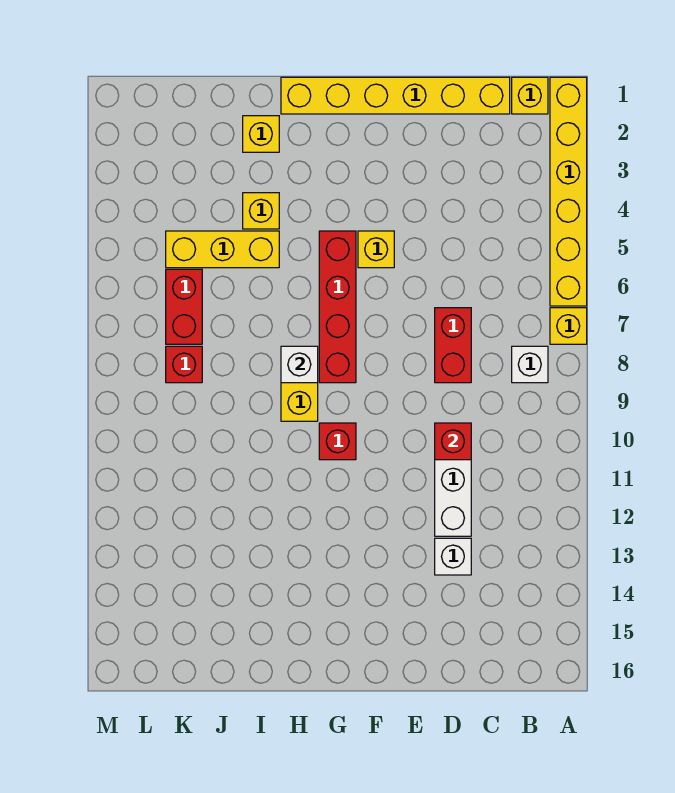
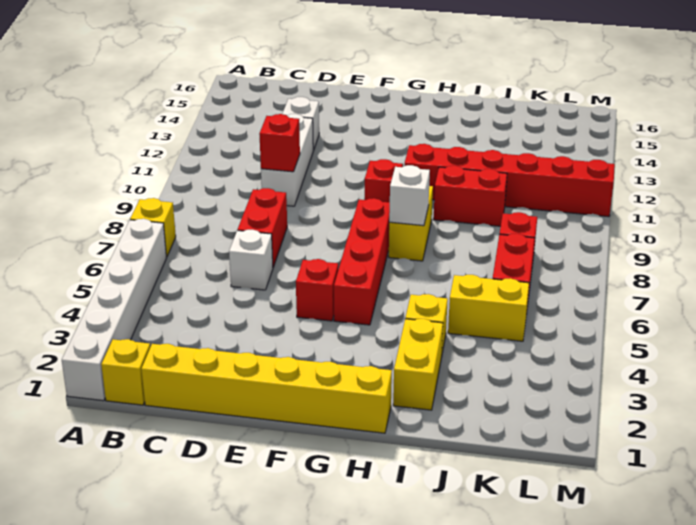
yellow brick A1:A6 level 1 -> white brick A1:A6 level 1
white brick B8 level 1 -> white brick D6 level 1
yellow brick F5 level 1 -> red brick F5 level 1
none -> red brick H11:M11 level 1
yellow brick I2 level 1 -> yellow brick I2:I3 level 1
yellow brick I5:K5 level 1 -> yellow brick J5:K5 level 1
none -> red brick I10:J10 level 1

